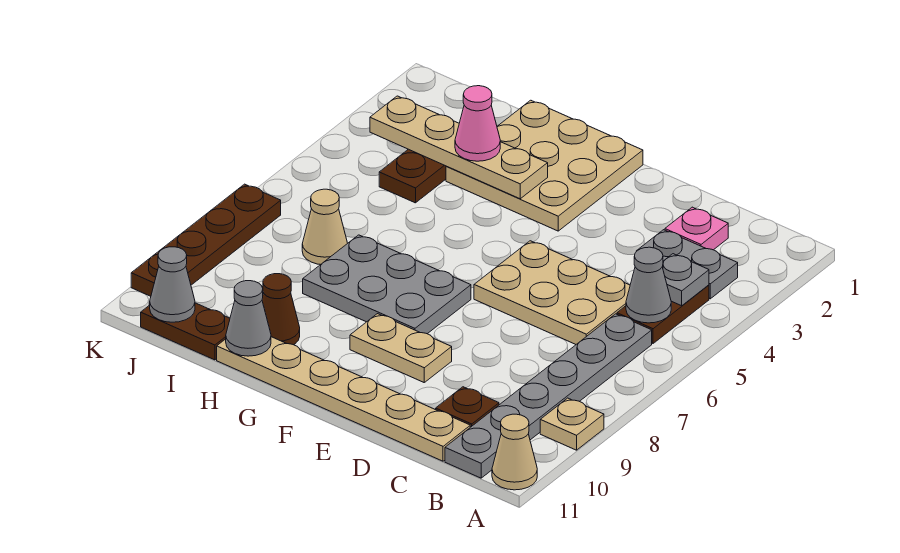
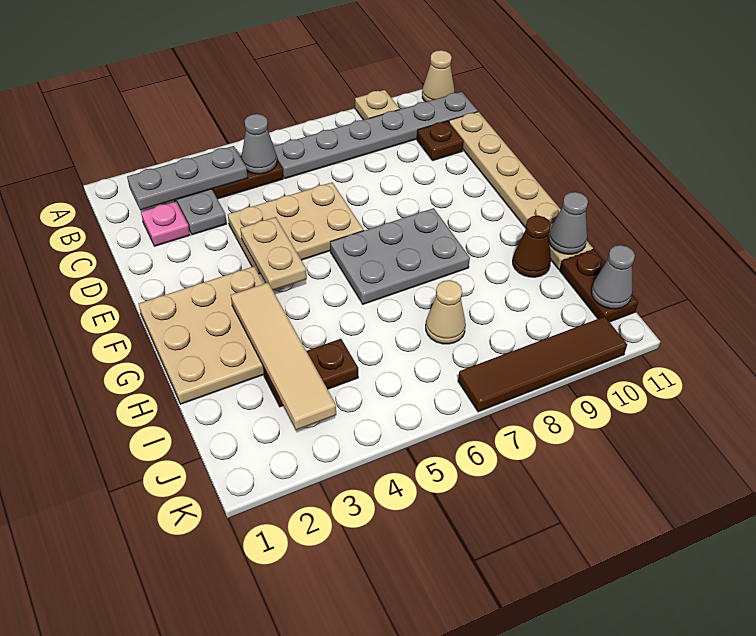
grey plate B4 level 2 -> grey plate B2:B4 level 2
tan plate C5:E6 level 1 -> tan plate D4:E6 level 1
tan plate E9:F9 level 1 -> tan plate E4:F4 level 2
grey plate F7:H8 level 1 -> grey plate F6:G8 level 1
tan plate G3:J3 level 2 -> tan tile G3:J3 level 2
pink cone H3 level 3 -> none
brown plate K7:K10 level 1 -> brown tile K7:K10 level 1

